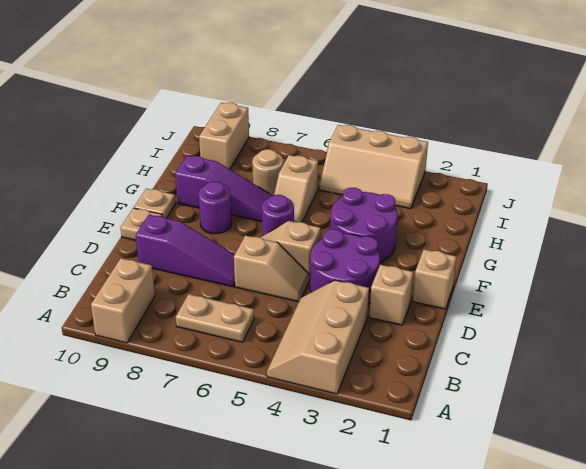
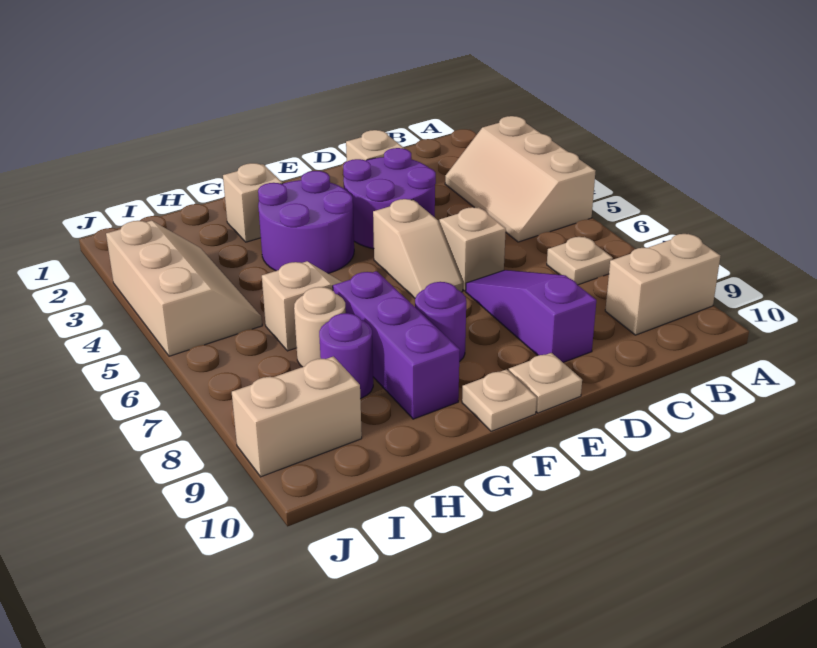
tan slope A3:C4 level 1 top 3 -> tan slope A3:B5 level 1 top A
tan plate B6:B7 level 1 -> tan plate B7 level 1
tan brick E1 level 1 -> tan brick G2 level 1
purple round brick F6 level 1 -> purple round brick H8 level 1
purple slope G7:G9 level 1 top 9 -> purple brick G7:G9 level 1

